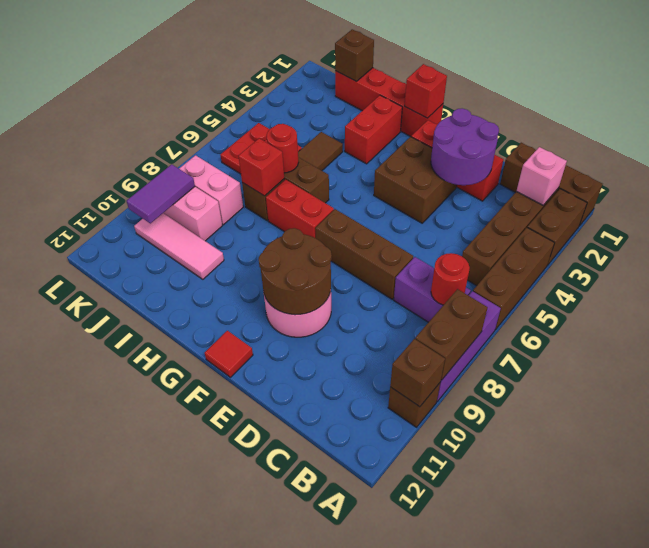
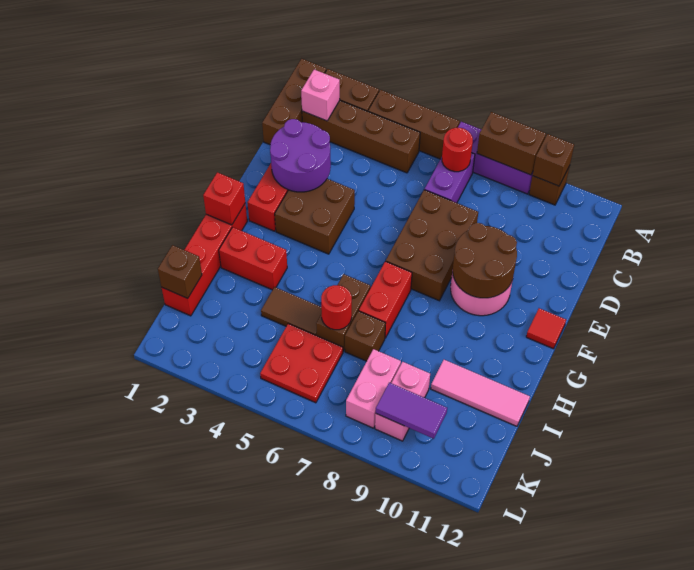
brown brick D7:F7 level 1 -> brown brick D7:F8 level 1
red brick I7 level 2 -> none
pink tile I10:K10 level 1 -> pink tile I10:I12 level 1

